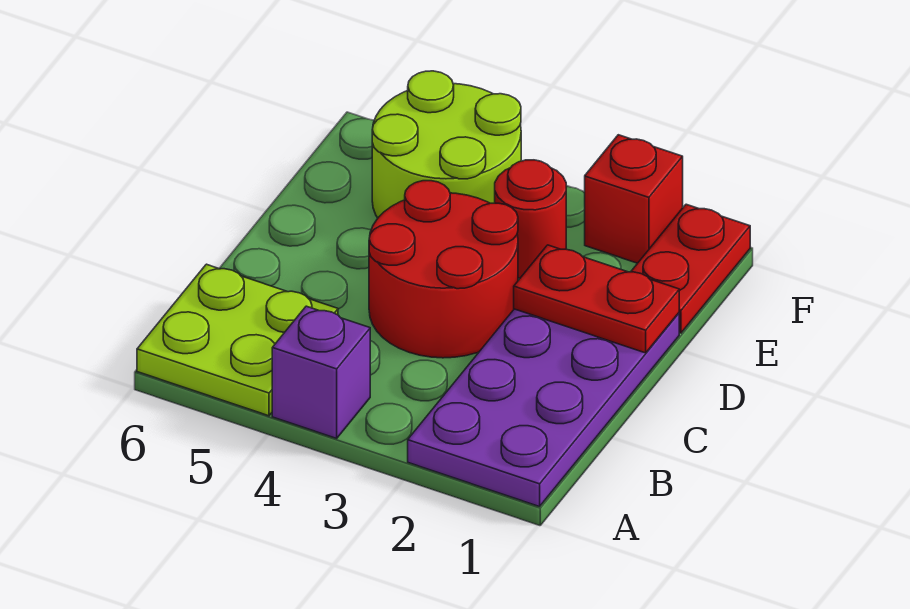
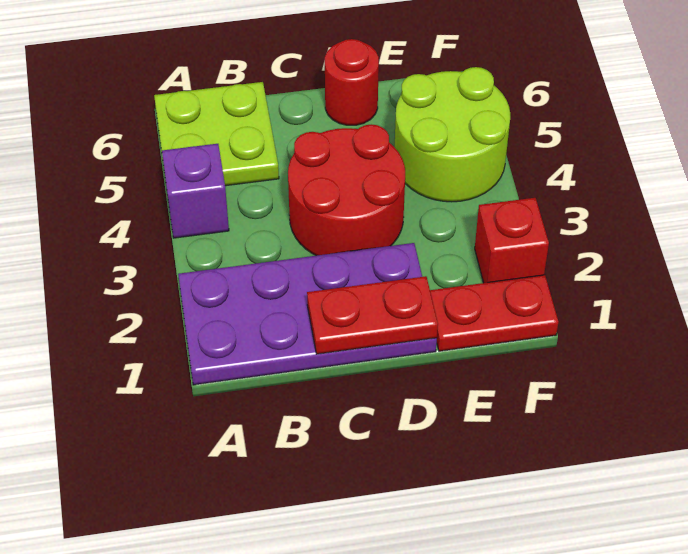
red plate D1:D2 level 2 -> red plate C1:D1 level 2
red round brick E3 level 1 -> red round brick D6 level 1

